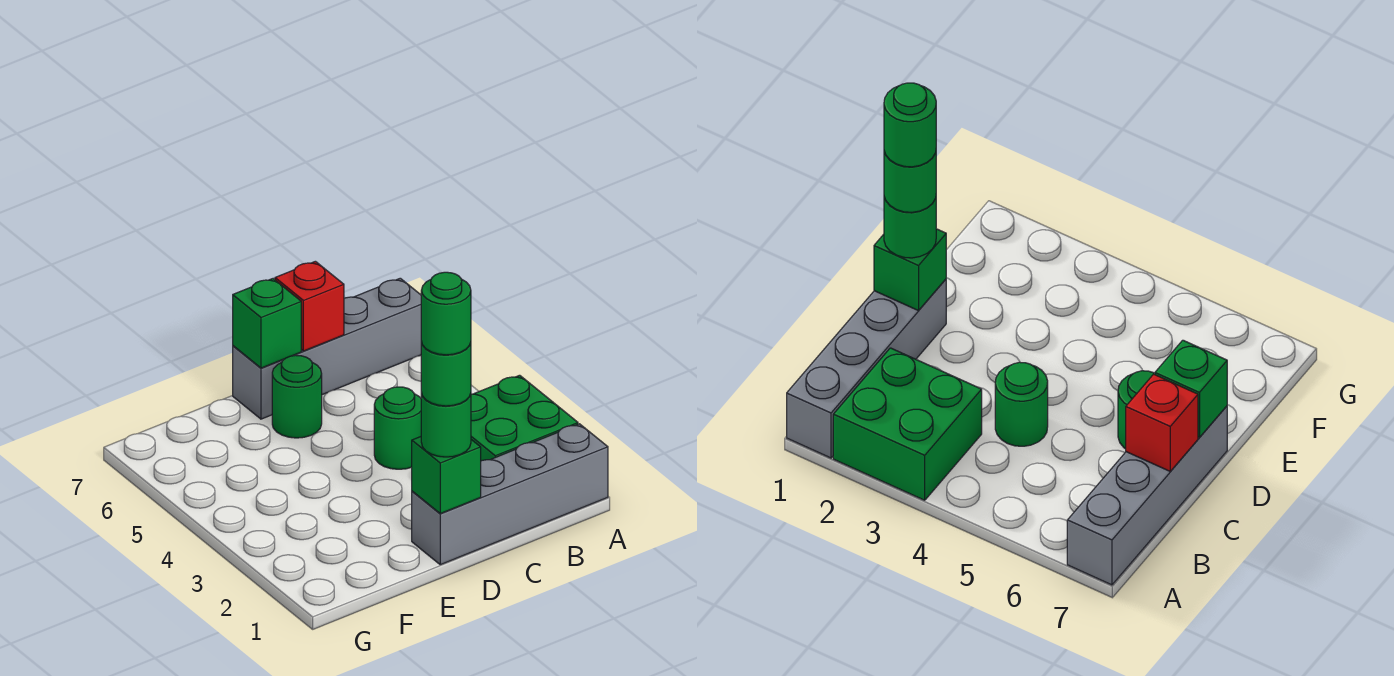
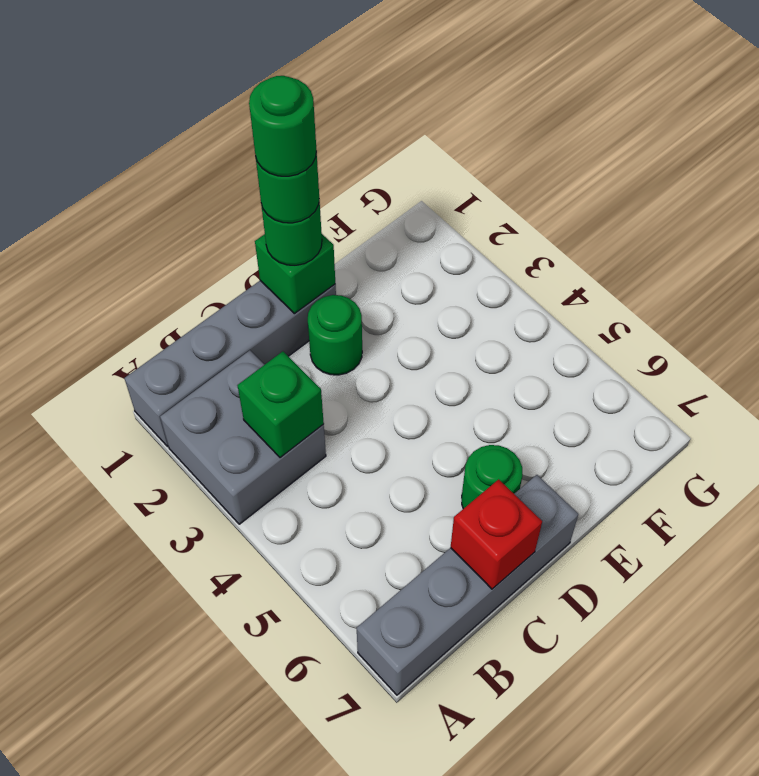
green brick A2:B3 level 1 -> grey brick A2:B3 level 1
green round brick C4 level 1 -> green round brick D2 level 1
green brick D7 level 2 -> green brick B3 level 2

